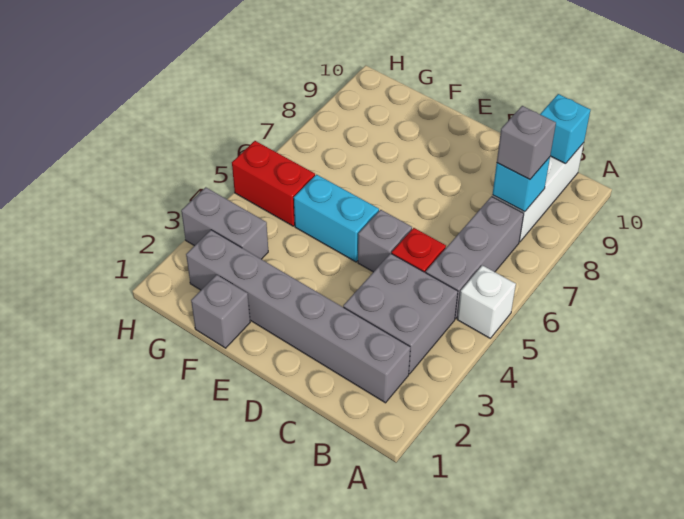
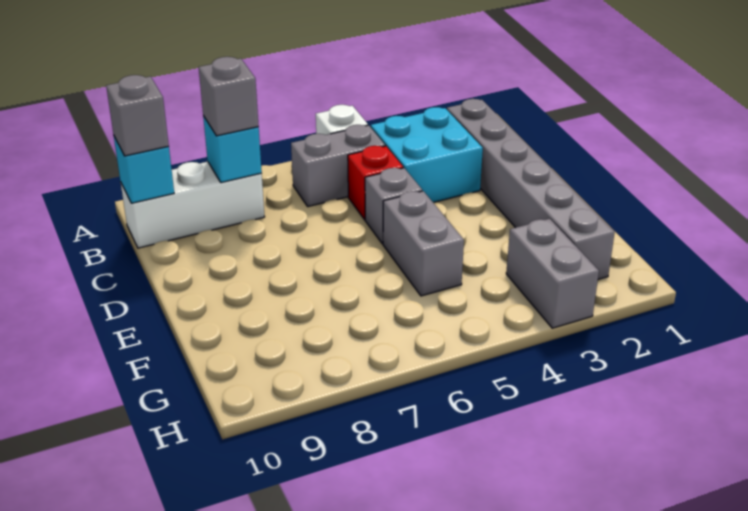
grey brick B3:C4 level 1 -> cyan brick B3:C4 level 1
grey brick B5:B7 level 1 -> grey brick B5:B6 level 1
cyan brick E5:F5 level 1 -> grey brick E5:F5 level 1
grey brick F1 level 1 -> grey brick B10 level 3
red brick G5:H5 level 1 -> none

